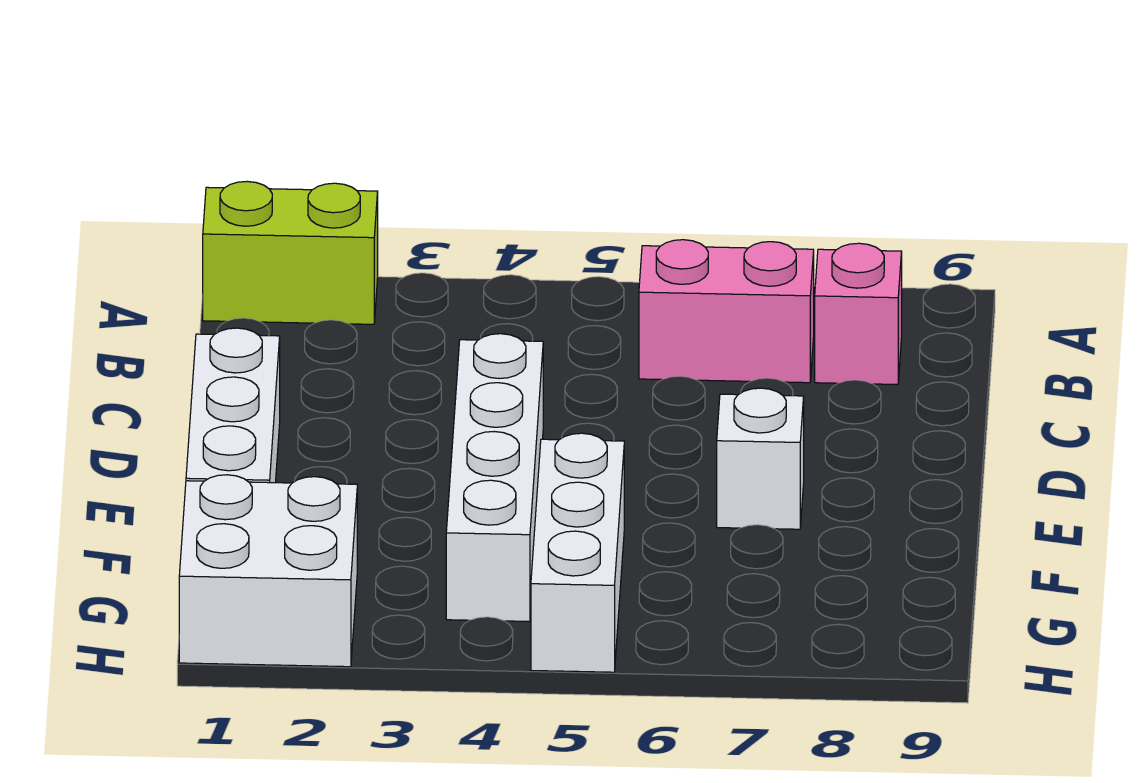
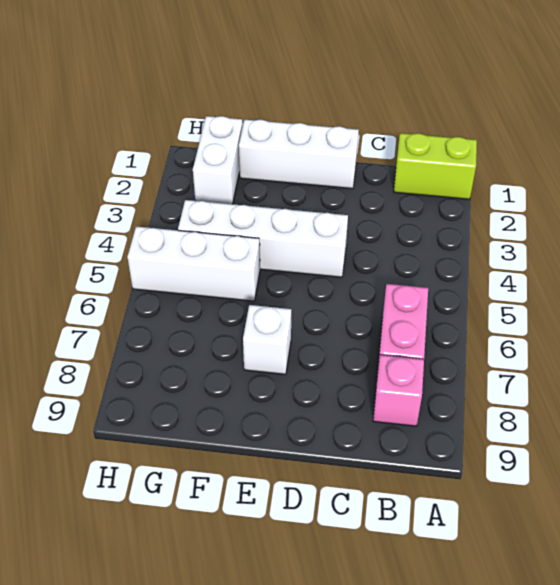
lime brick A1:A2 level 1 -> lime brick A1:B1 level 1
white brick G1:H2 level 1 -> white brick G1:G2 level 1

